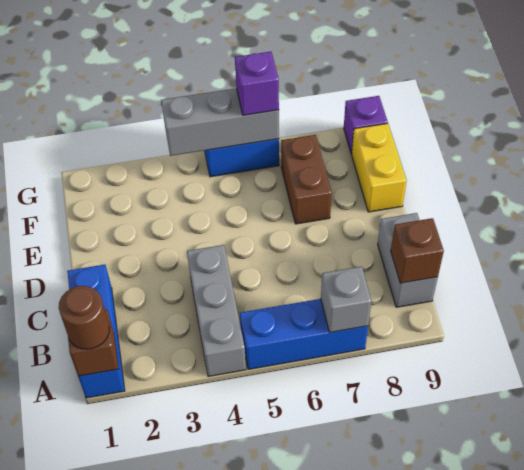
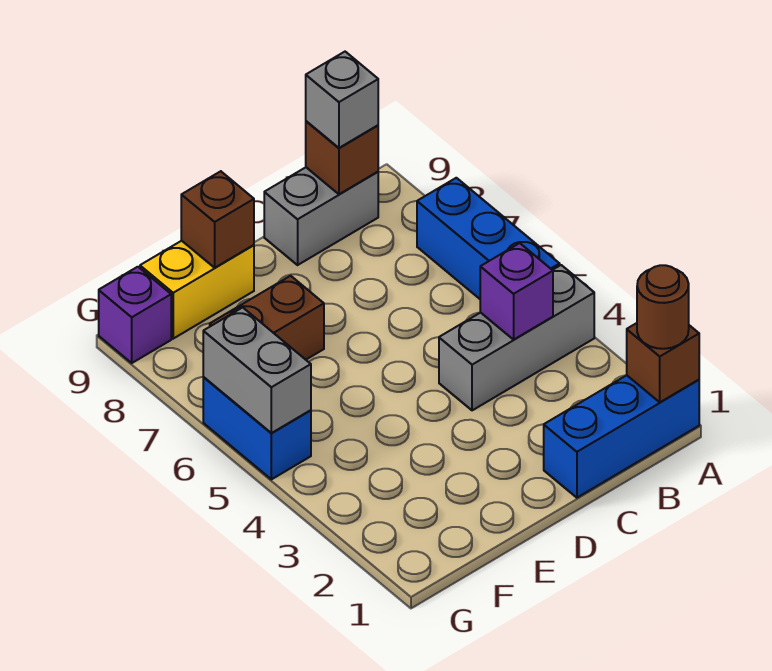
grey brick A7 level 2 -> grey brick B9 level 3
none -> brown brick E9 level 2
grey brick G4:G6 level 2 -> grey brick G5:G6 level 2
purple brick G6 level 3 -> purple brick B4 level 2

